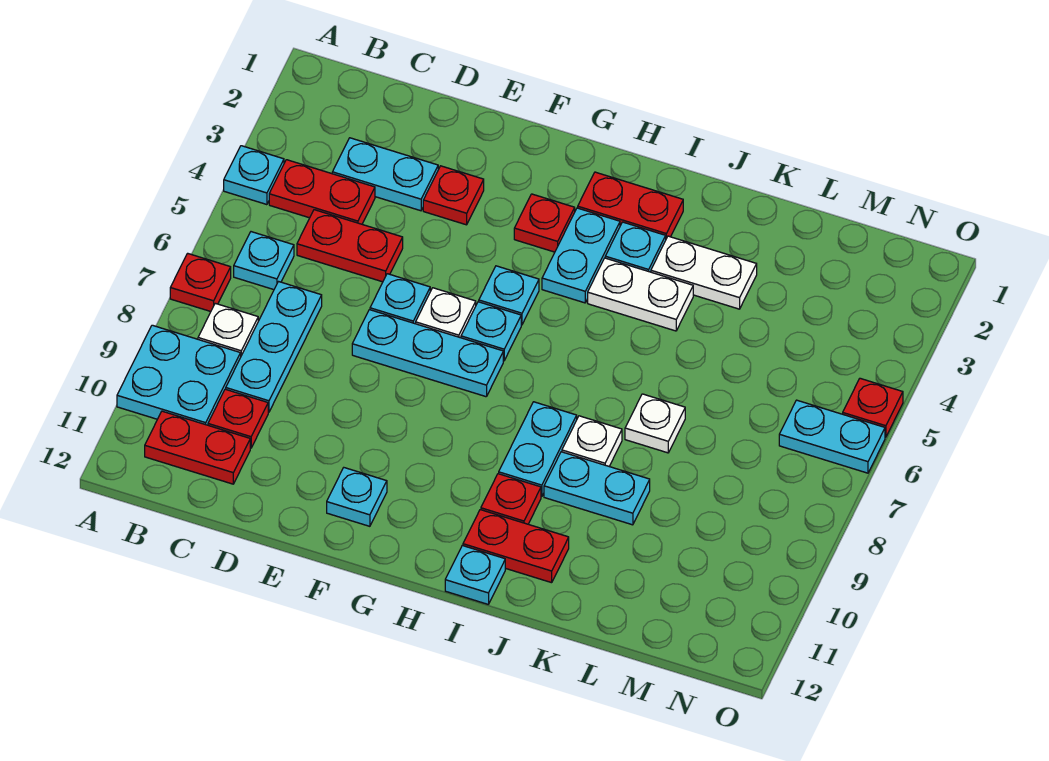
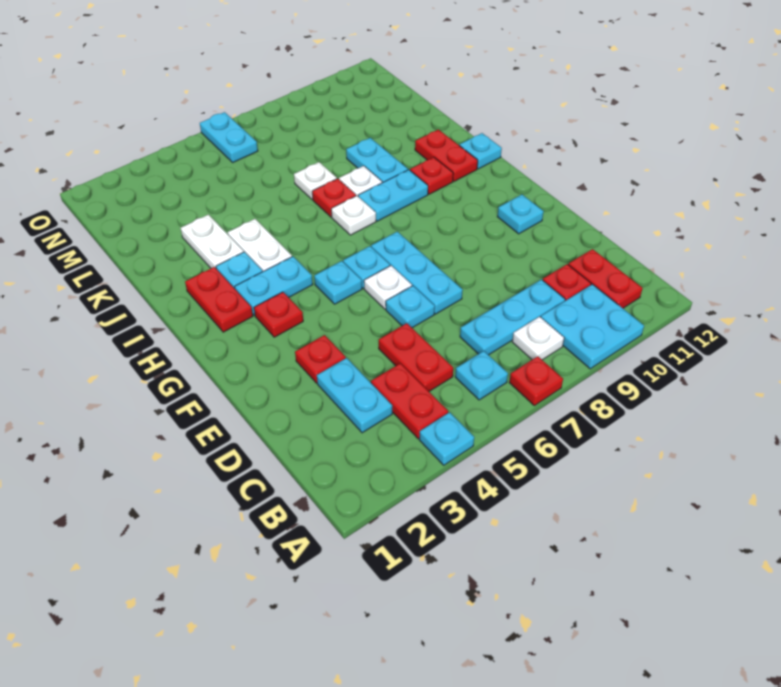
none -> white plate I7 level 1
red plate O5 level 1 -> red plate J7 level 1

